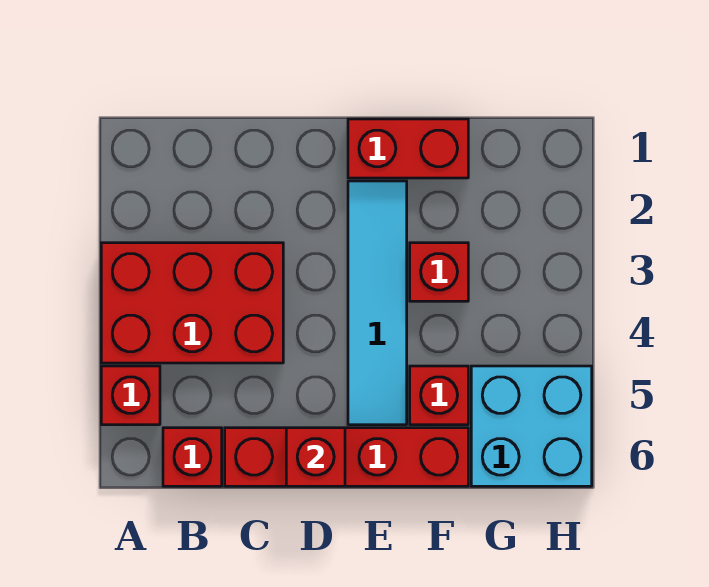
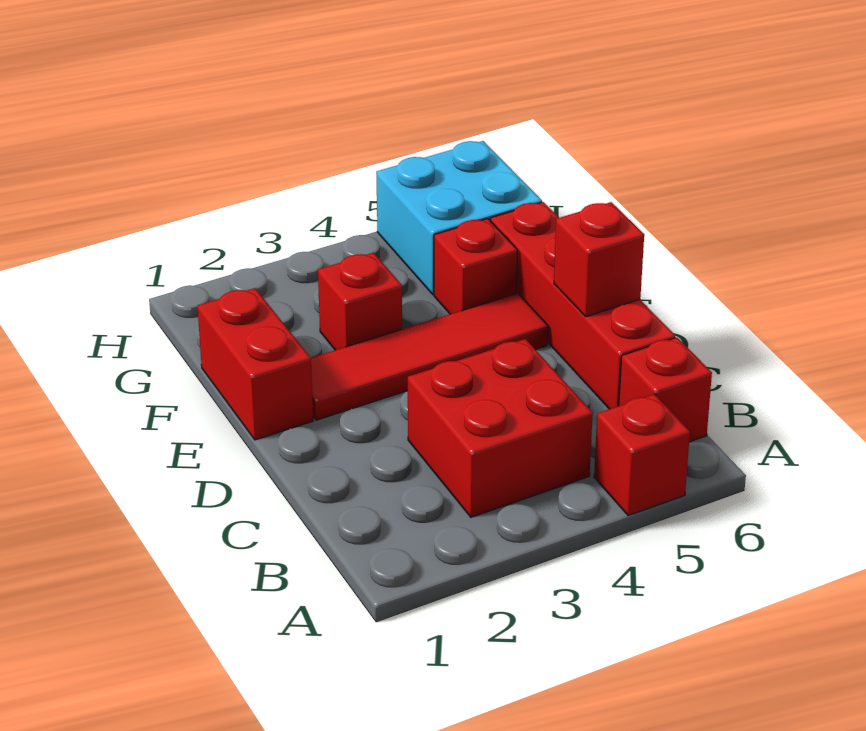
red brick A3:C4 level 1 -> red brick B3:C4 level 1
cyan tile E2:E5 level 1 -> red tile E2:E5 level 1

